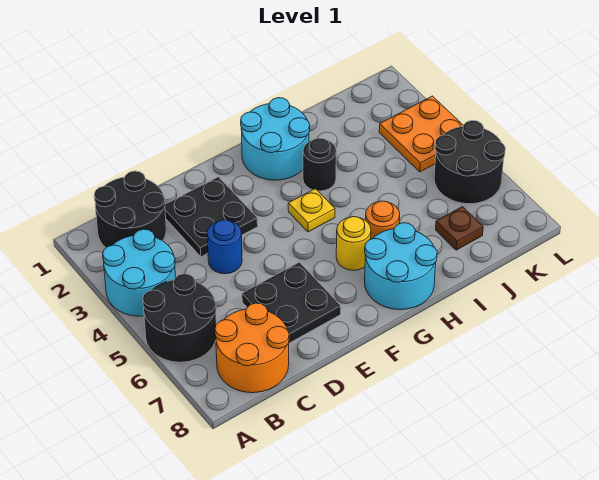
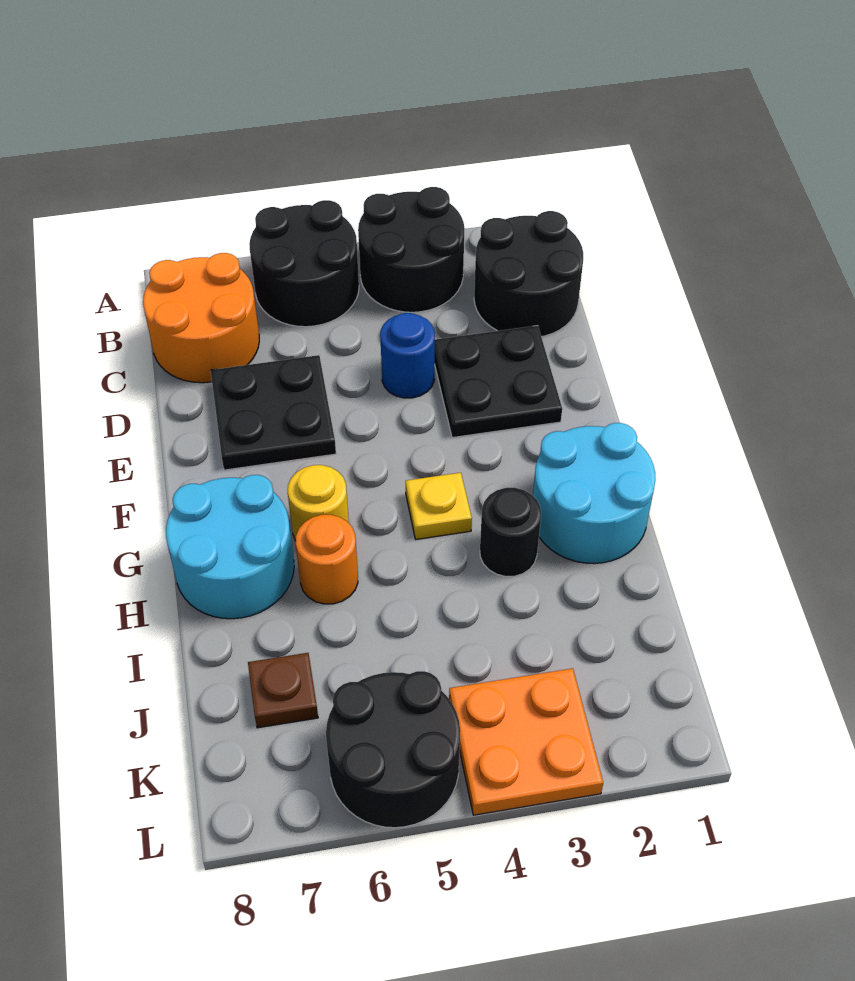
cyan round brick A3:B4 level 1 -> black round brick A3:B4 level 1

